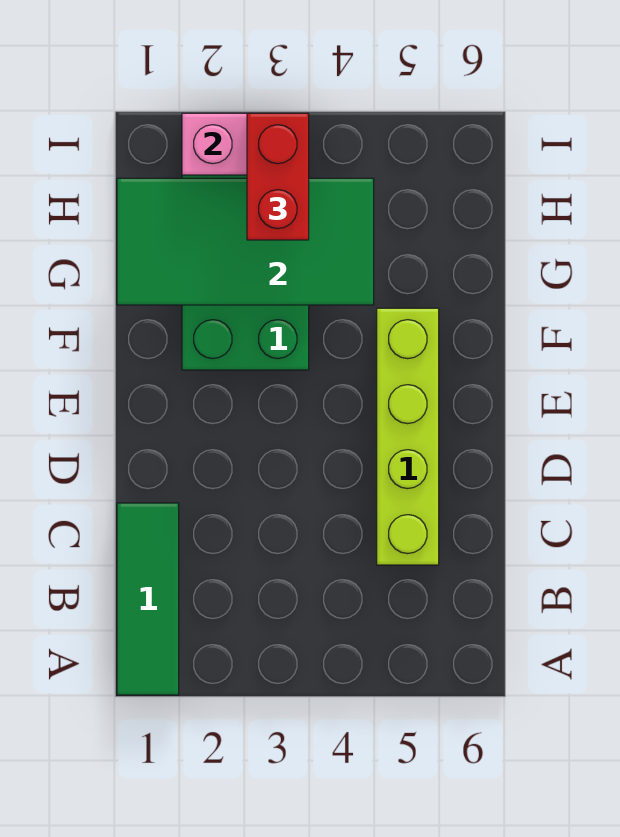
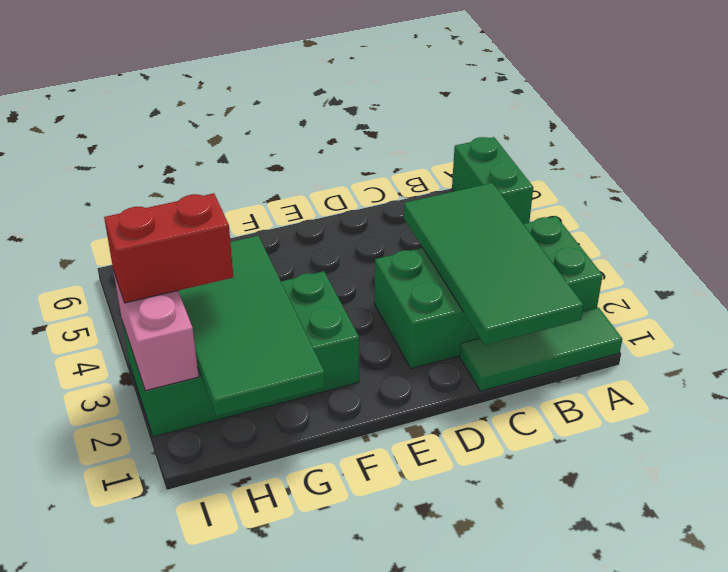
none -> green brick A2:D3 level 1
none -> green brick A5:A6 level 1
none -> green tile B1:C4 level 2
lime brick C5:F5 level 1 -> none

